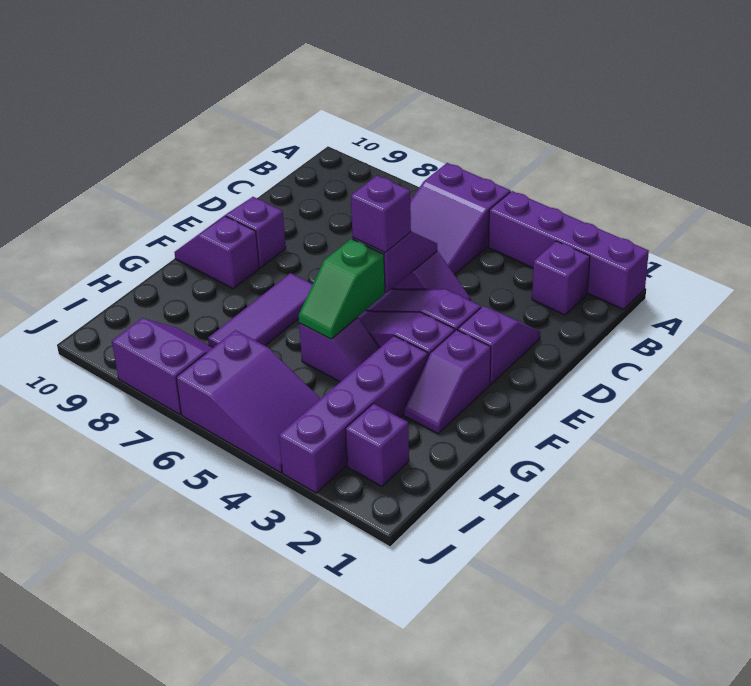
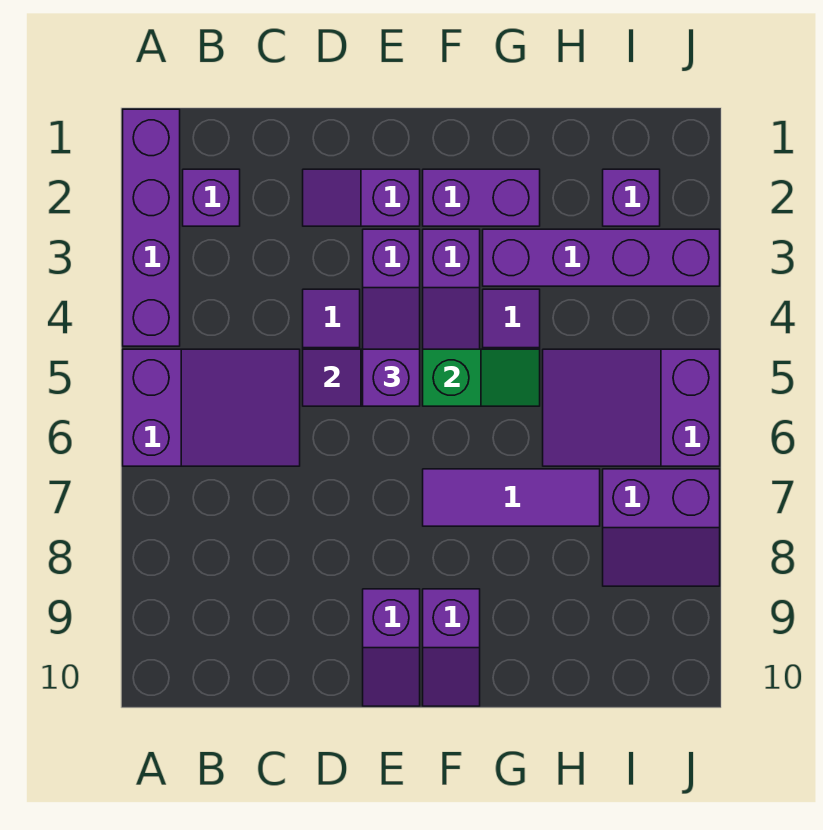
purple slope F2:G2 level 1 top F -> purple brick F2:G2 level 1
purple slope I4:J6 level 1 top 6 -> purple slope H5:J6 level 1 top J
purple slope I7:J8 level 1 top J -> purple slope I7:J8 level 1 top 7

